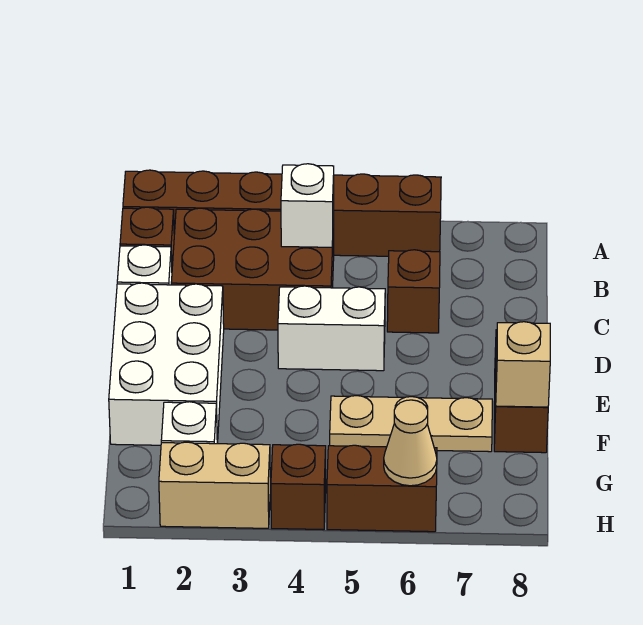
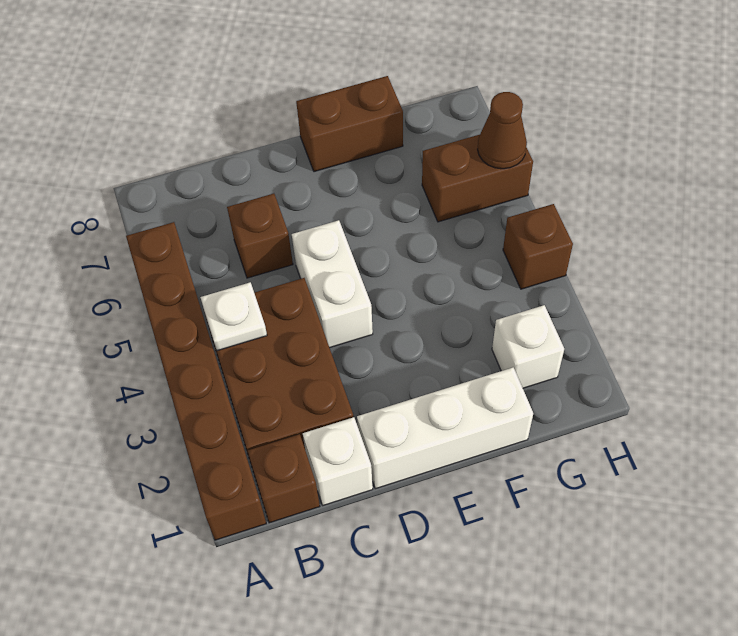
white brick B4 level 2 -> white plate B4 level 2
white brick D1:F2 level 1 -> white brick D1:F1 level 1
tan plate F5:F7 level 1 -> none
tan brick F8 level 2 -> none
tan brick H2:H3 level 1 -> none
brown brick H5:H6 level 1 -> brown brick G6:H6 level 1
tan cone H6 level 2 -> brown cone H6 level 2

